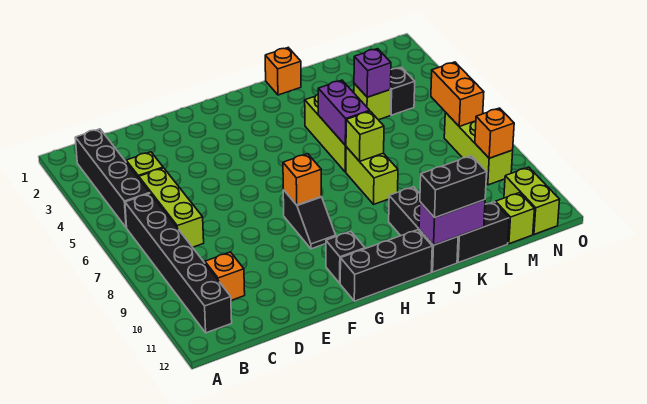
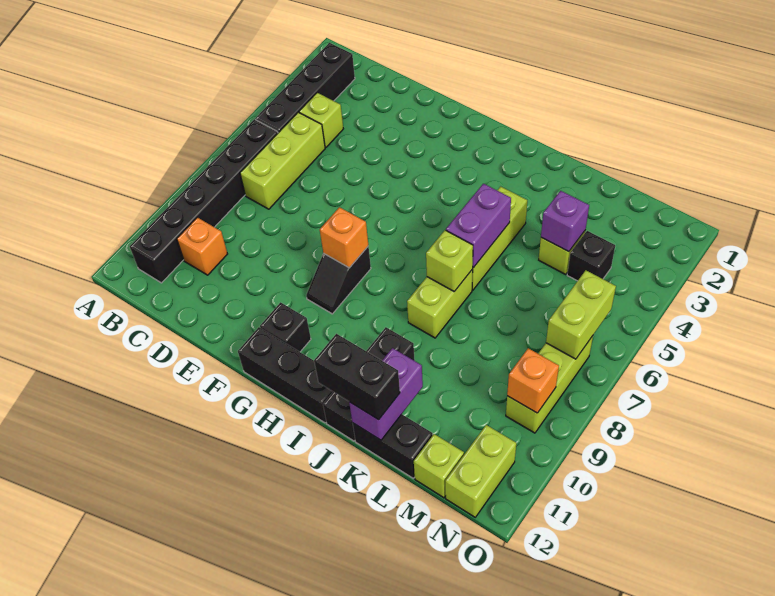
orange brick J1 level 1 -> none
purple brick J12:K12 level 2 -> purple brick K11:K12 level 2
orange brick N6:N7 level 2 -> lime brick N6:N7 level 2

